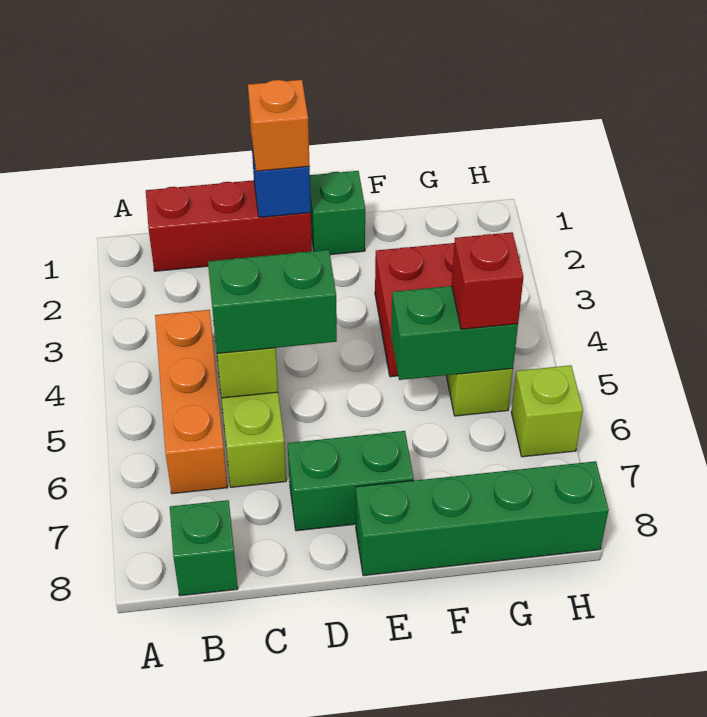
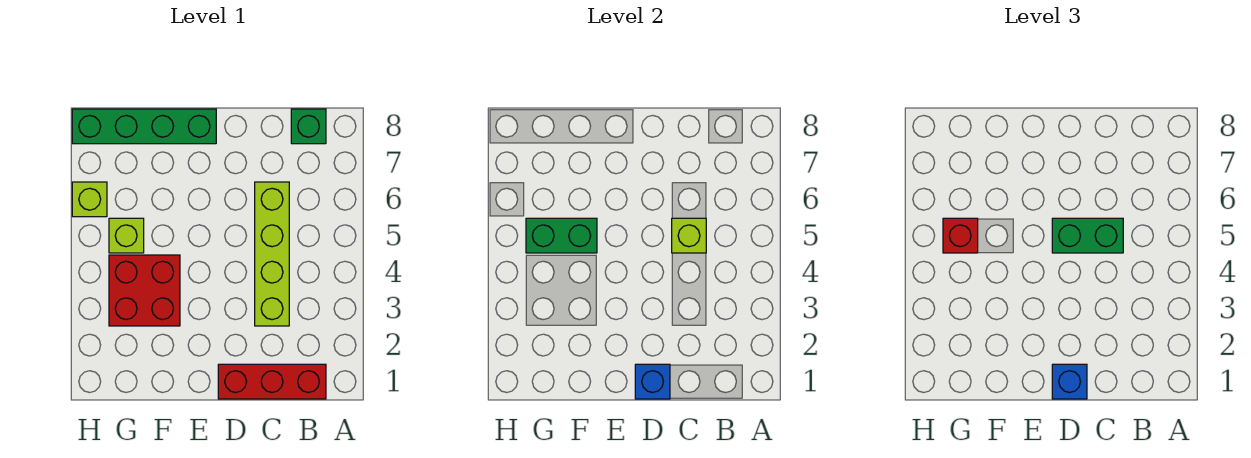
orange brick B4:B6 level 1 -> none
orange brick D1 level 3 -> blue brick D1 level 3
green brick D7:E7 level 1 -> none
green brick E1 level 1 -> none

